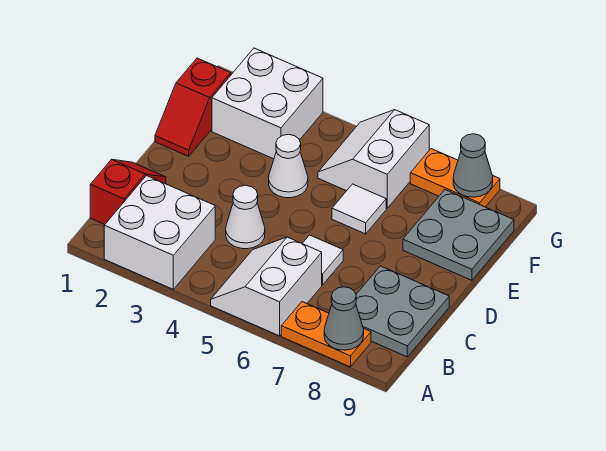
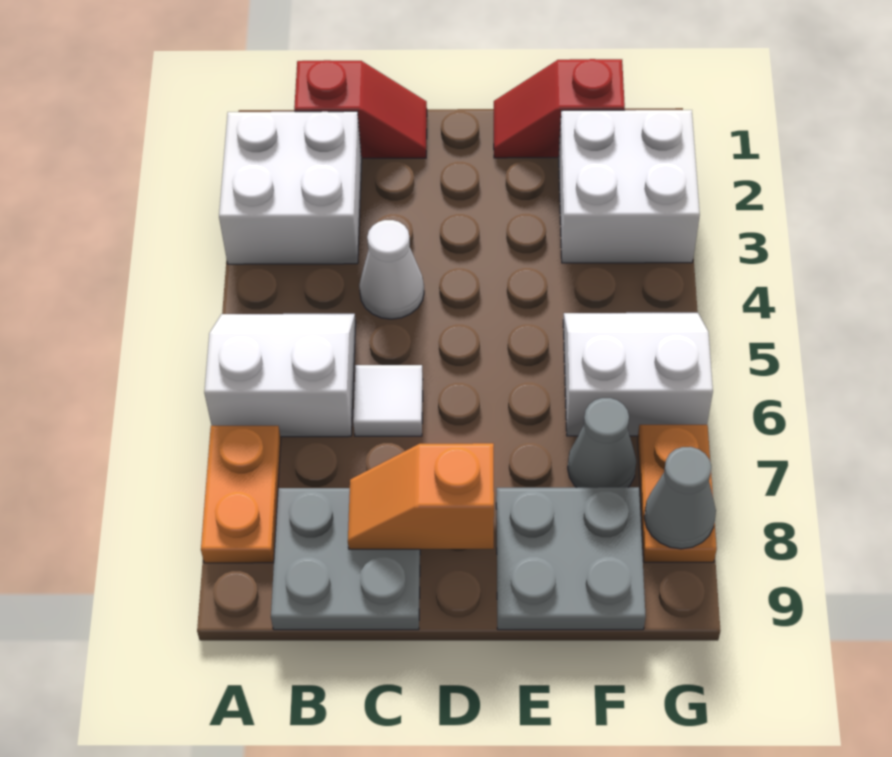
grey cone A8 level 2 -> grey cone F7 level 1
none -> orange slope C8:D8 level 2 top D
white cone E4 level 1 -> none
white tile E6 level 1 -> none

